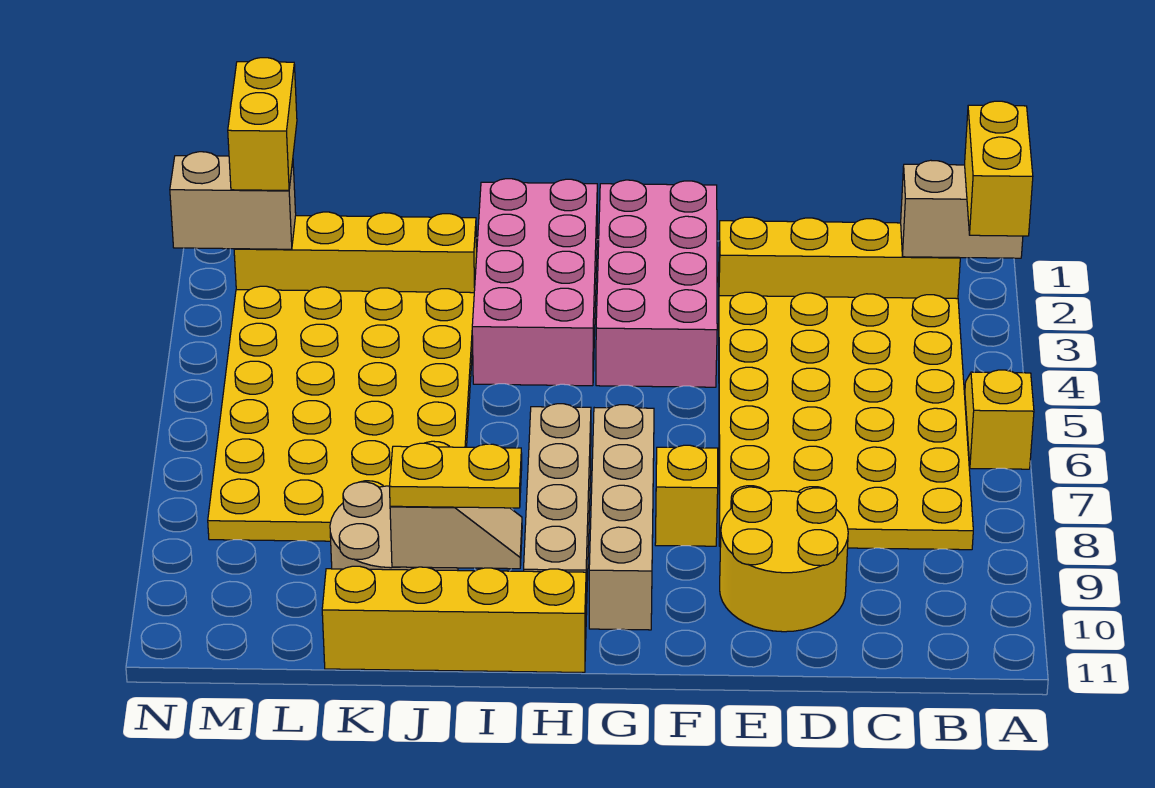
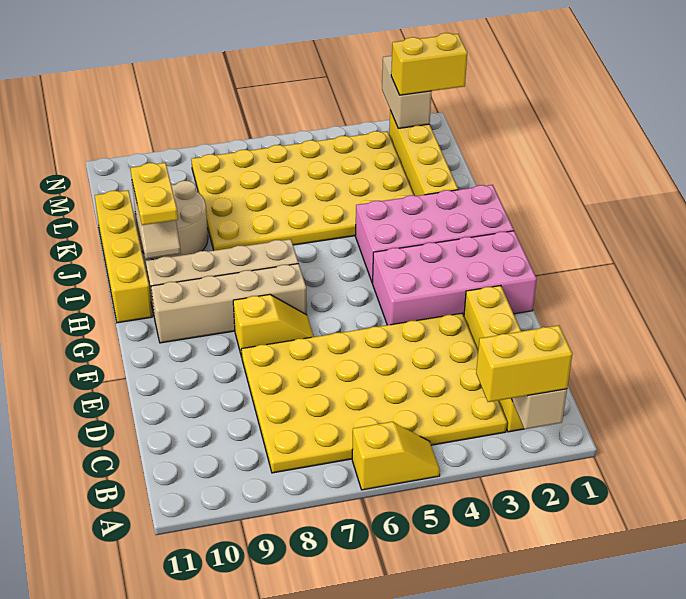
yellow round brick D9:E10 level 1 -> none

